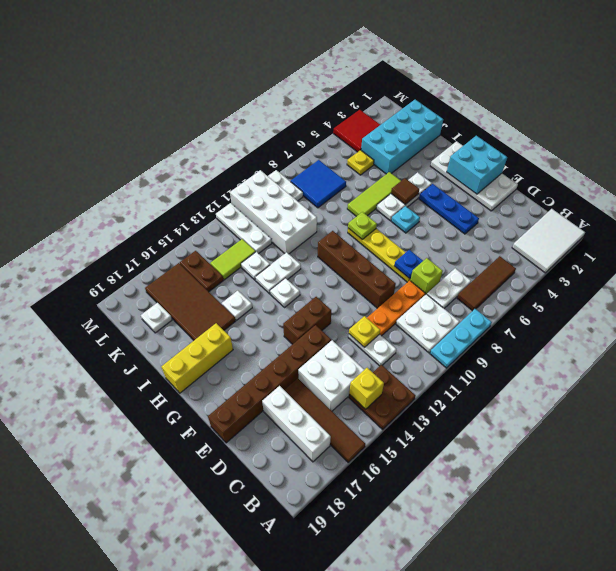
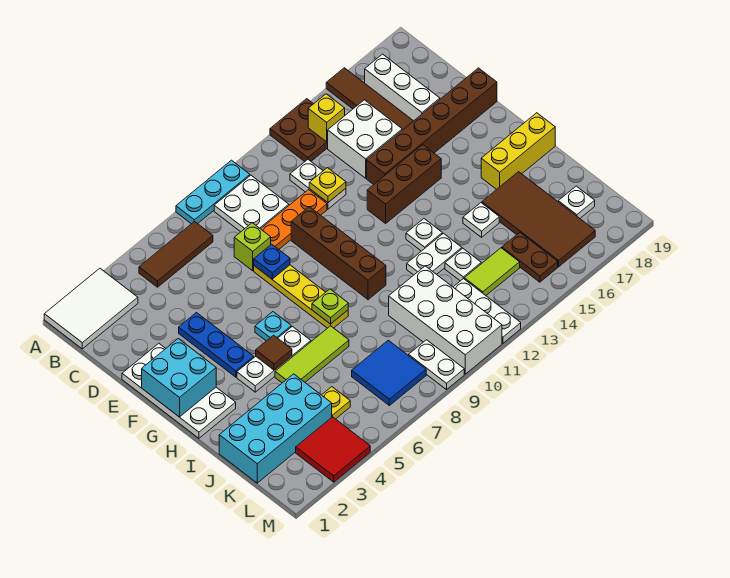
white plate C7:C8 level 1 -> none
brown brick F13:F14 level 1 -> brown brick F13:F15 level 1

